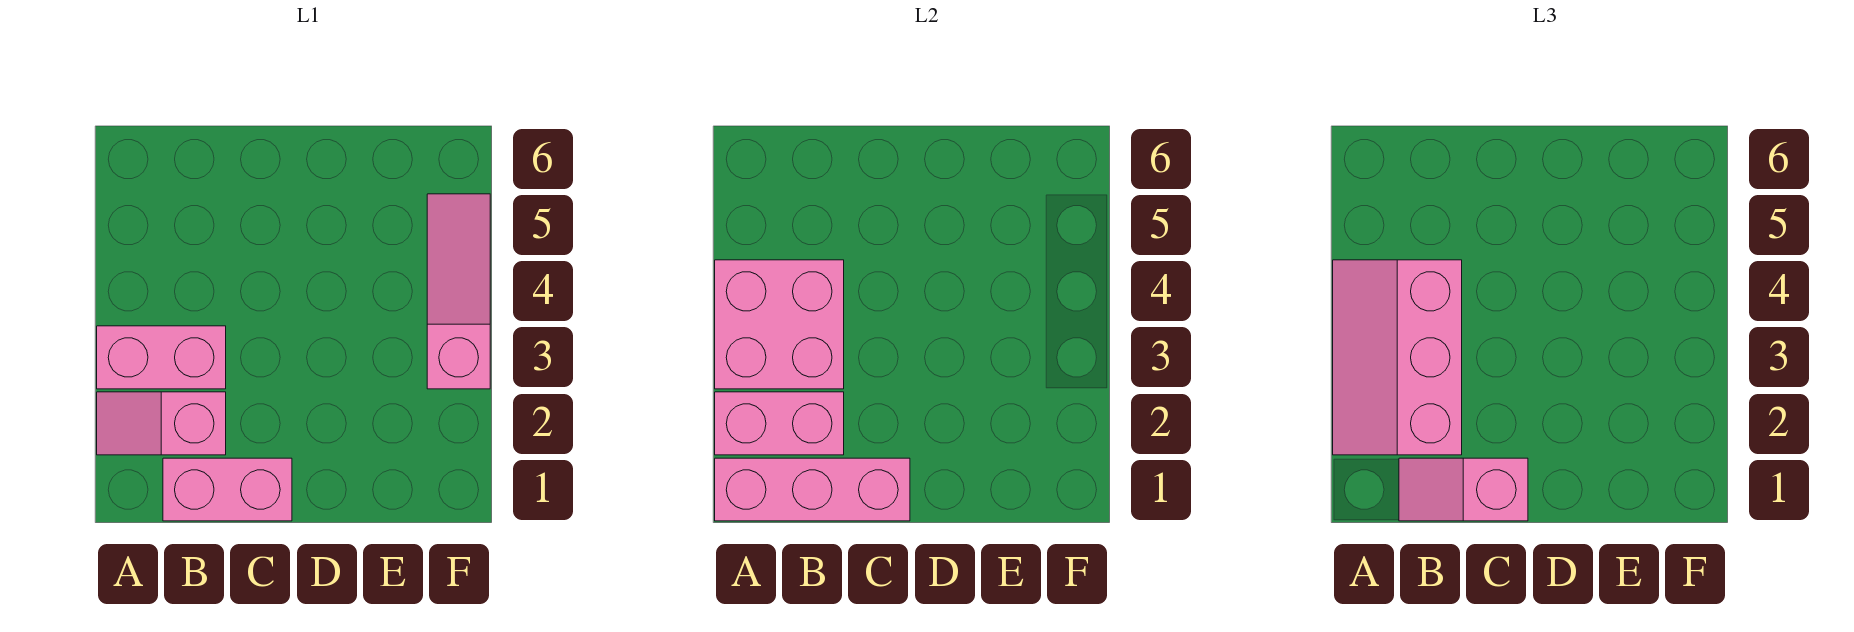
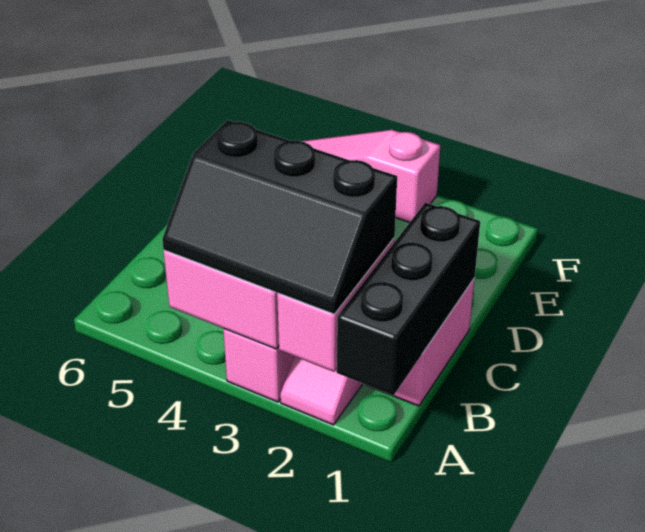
pink brick A1:C1 level 2 -> black brick A1:C1 level 2
pink slope A2:B4 level 3 top B -> black slope A2:B4 level 3 top B
pink slope B1:C1 level 3 top C -> none

